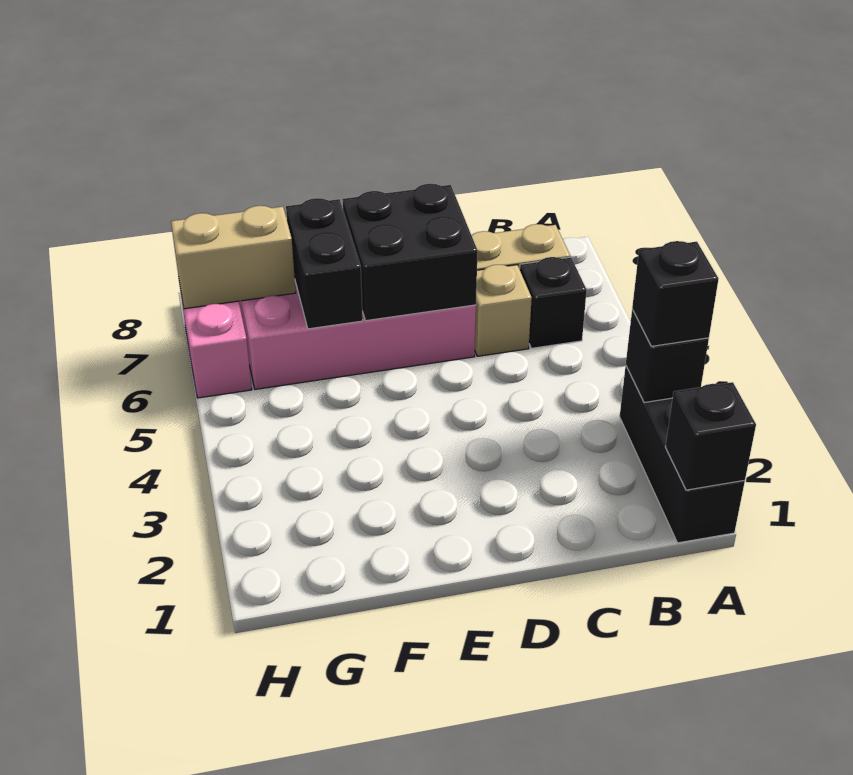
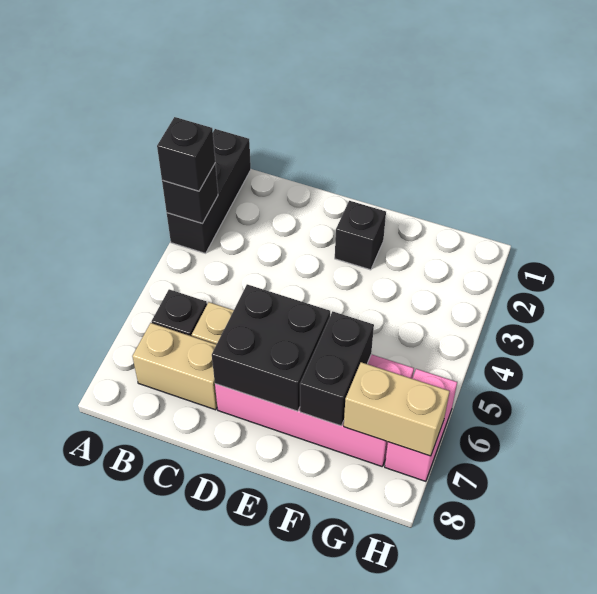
black brick A1 level 2 -> black brick E2 level 1

